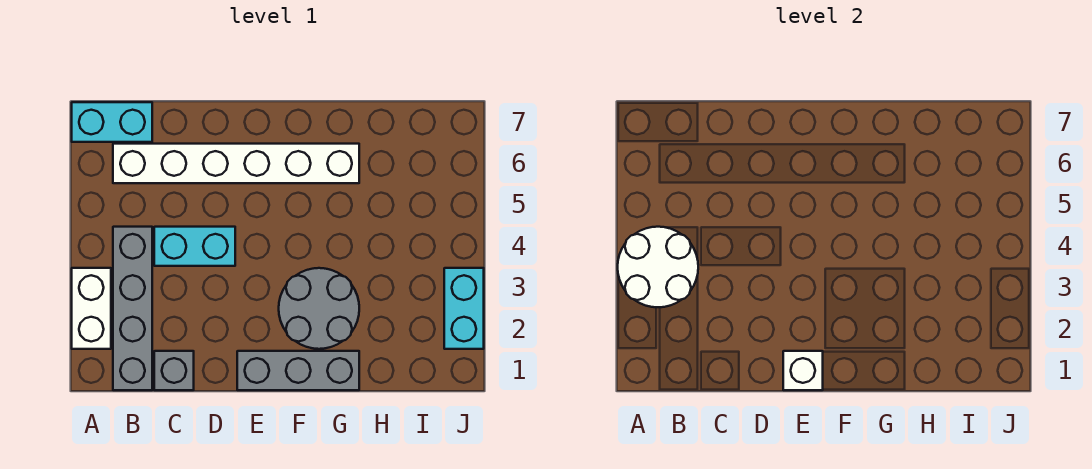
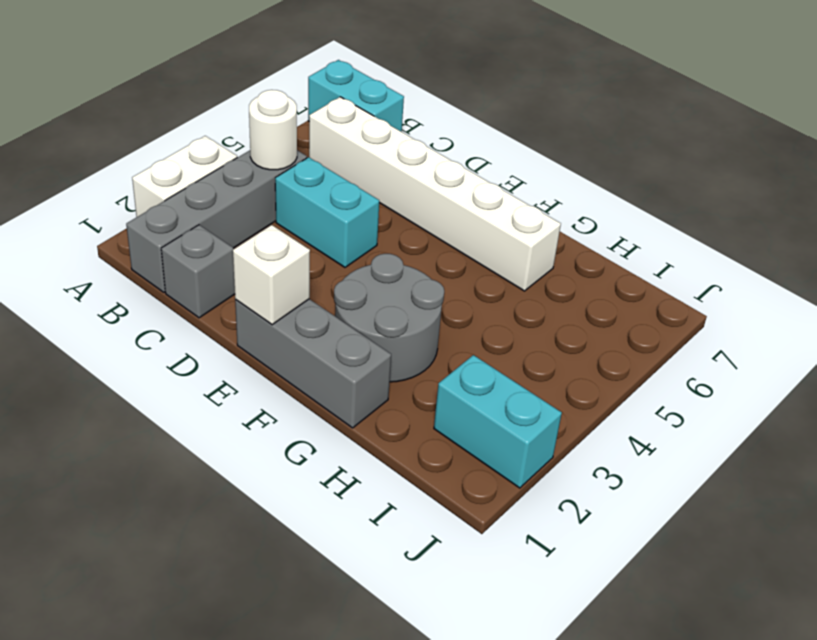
white round brick A3:B4 level 2 -> white round brick B4 level 2
cyan brick J2:J3 level 1 -> cyan brick I2:J2 level 1

